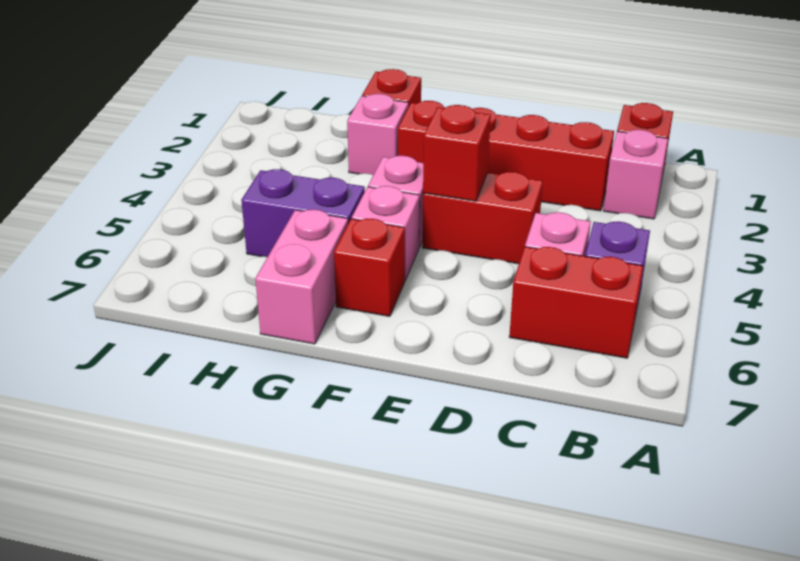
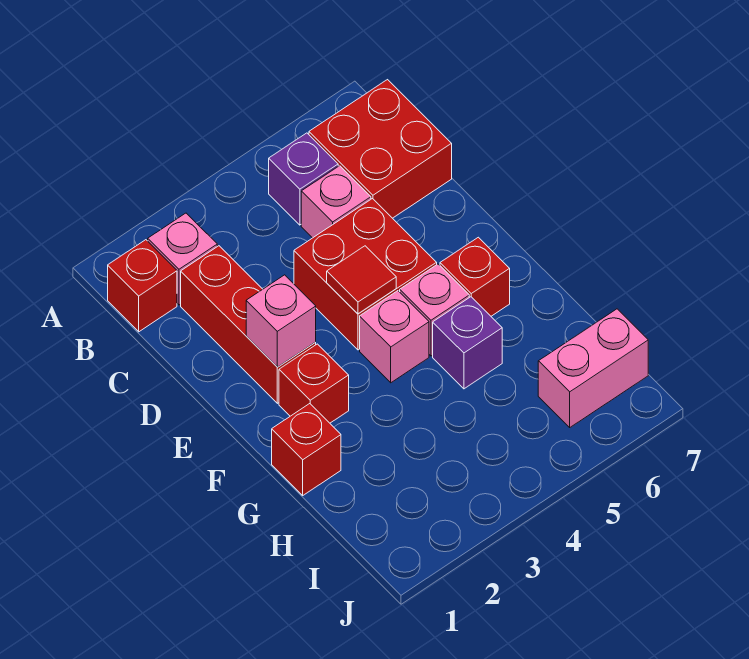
red brick B6:C6 level 1 -> red brick B6:C7 level 1
red brick D4:E4 level 1 -> red brick D4:E5 level 1
red brick E4 level 2 -> red tile E4 level 2
pink brick G2 level 1 -> pink brick E2 level 2
purple brick G5:H5 level 1 -> purple brick G5 level 1
pink brick G6:G7 level 1 -> pink brick I6:I7 level 1

